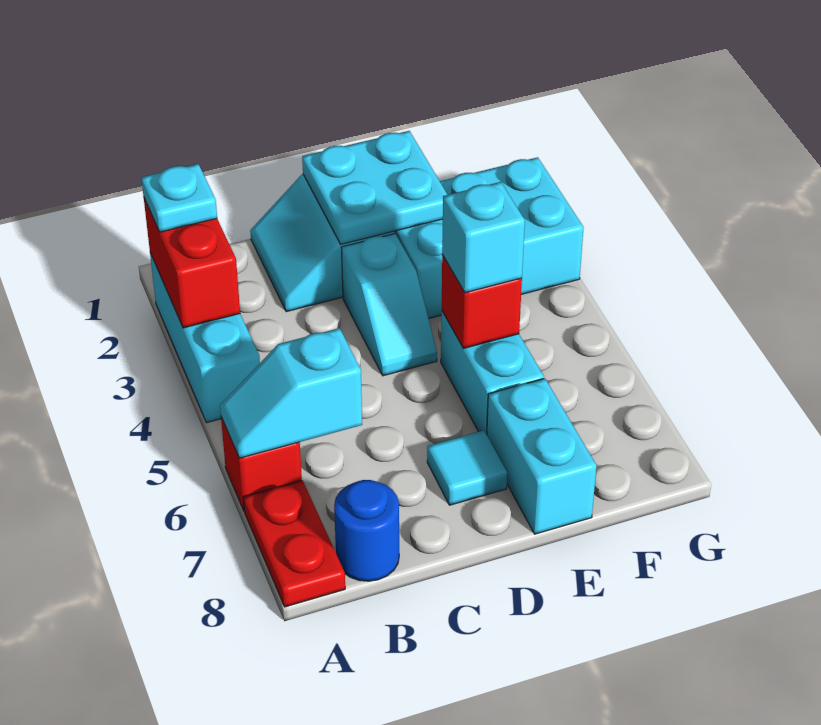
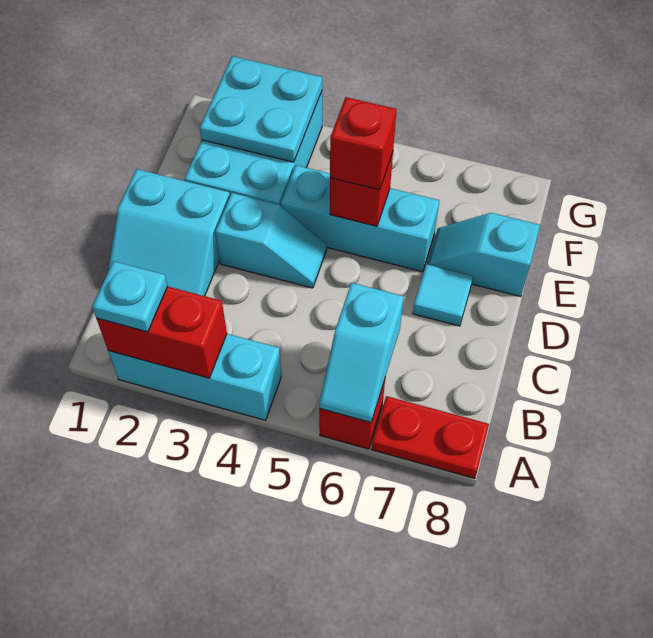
blue round brick B8 level 1 -> none
cyan plate D1:E2 level 2 -> cyan plate F2:G3 level 2
cyan brick E5:E6 level 1 -> cyan brick E4:E6 level 1
cyan brick E5 level 3 -> red brick E5 level 3
cyan brick E7:E8 level 1 -> cyan slope E7:E8 level 1 top 8

